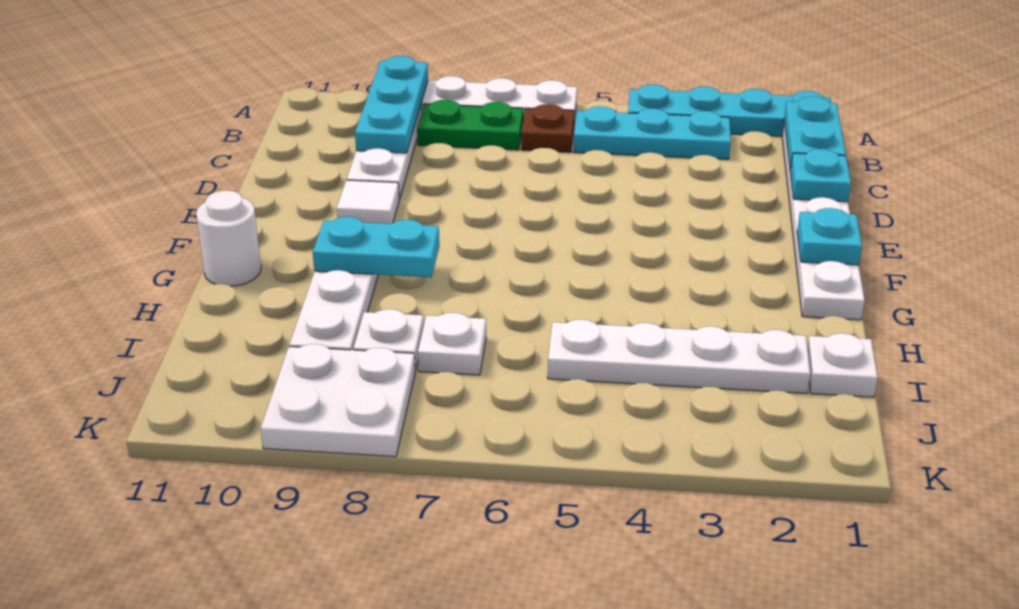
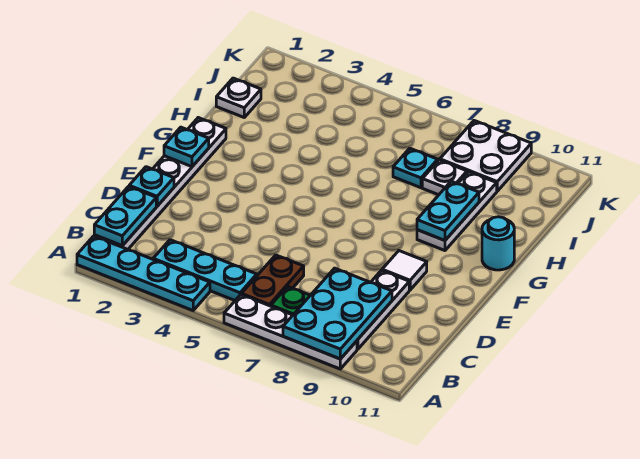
cyan plate A9:C9 level 2 -> cyan plate A8:C9 level 2
brown plate B6 level 1 -> brown plate B6:C6 level 1
cyan plate G8:G9 level 2 -> cyan plate G9:H9 level 2
white round brick G11 level 1 -> cyan round brick G11 level 1
white plate I2:I5 level 1 -> none
white plate I7 level 1 -> cyan plate I7 level 1

